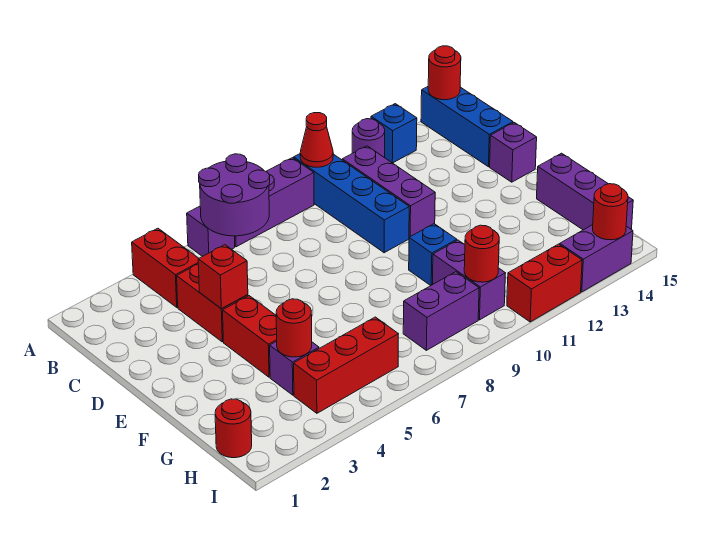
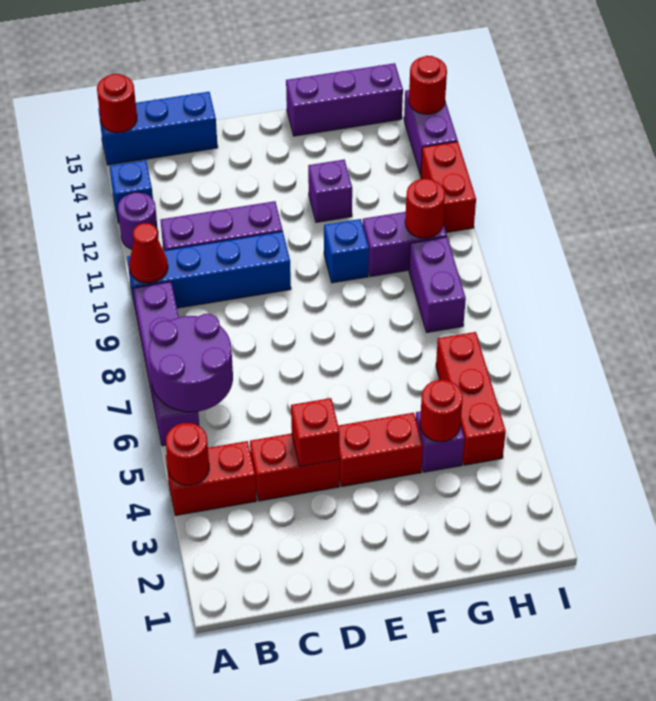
purple brick D15 level 1 -> purple brick F12 level 1
red round brick H1 level 1 -> red round brick A4 level 2

